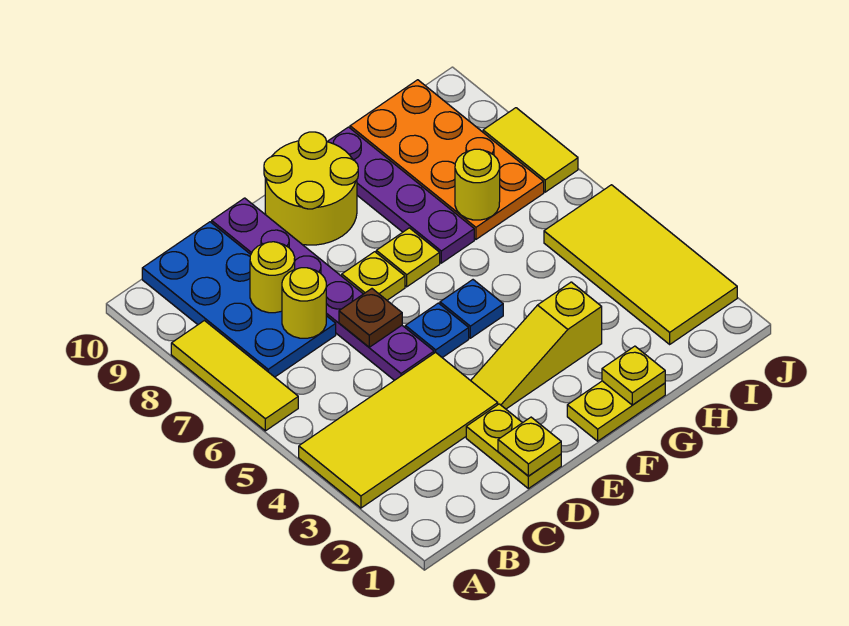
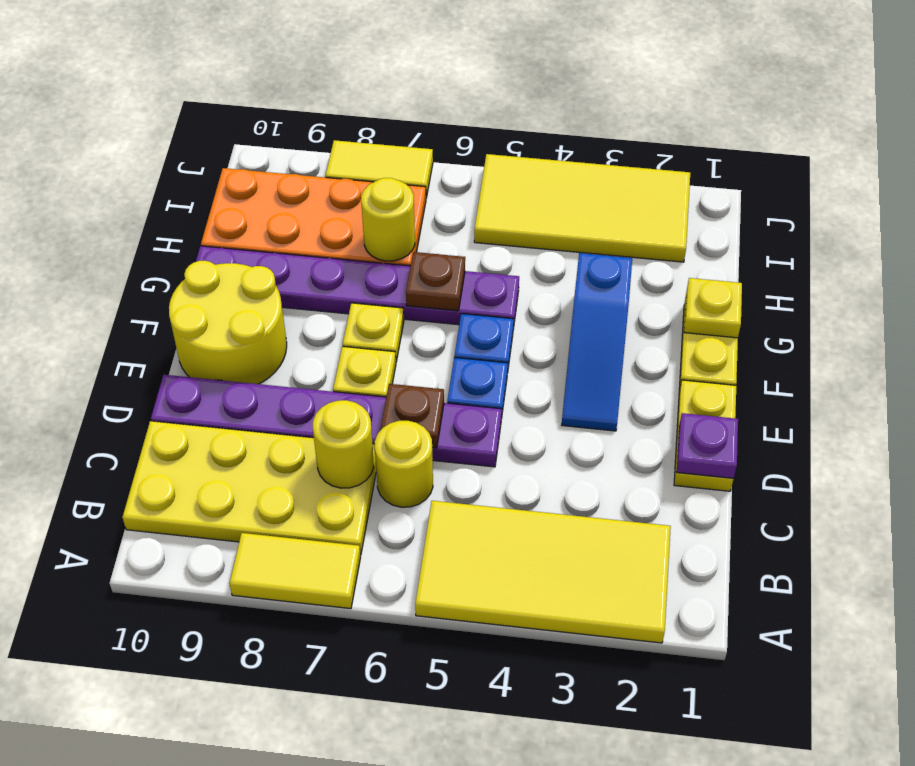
yellow tile A3:D4 level 1 -> yellow tile A2:B5 level 1
yellow tile A6:A8 level 1 -> yellow tile A7:A8 level 1
blue plate B7:C10 level 1 -> yellow plate B7:C10 level 1
yellow round brick C8 level 2 -> yellow round brick C6 level 1
yellow plate D1:D2 level 1 -> yellow plate D1:E1 level 1
yellow plate D1 level 2 -> purple plate D1 level 2
yellow slope E3:G3 level 1 top G -> blue slope E3:G3 level 1 top G
none -> brown plate G6 level 2
purple plate G7:G10 level 1 -> purple plate G5:G10 level 1

